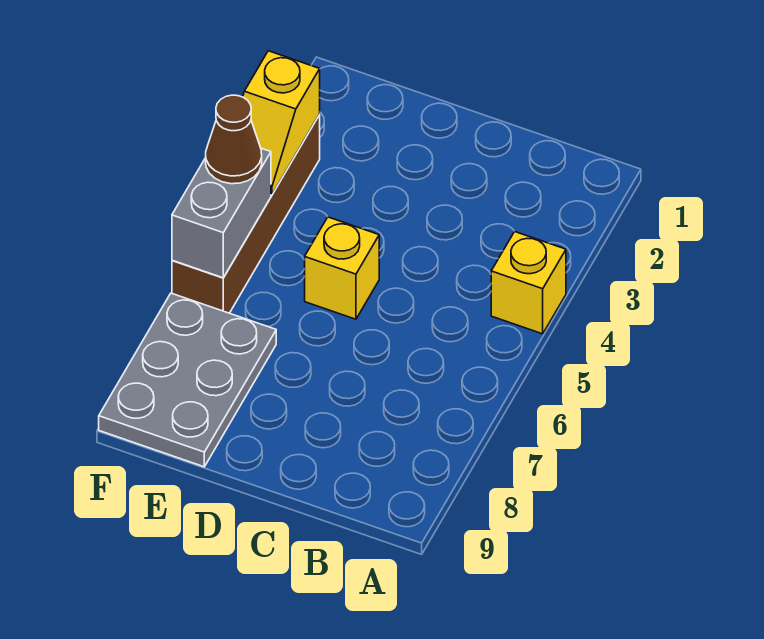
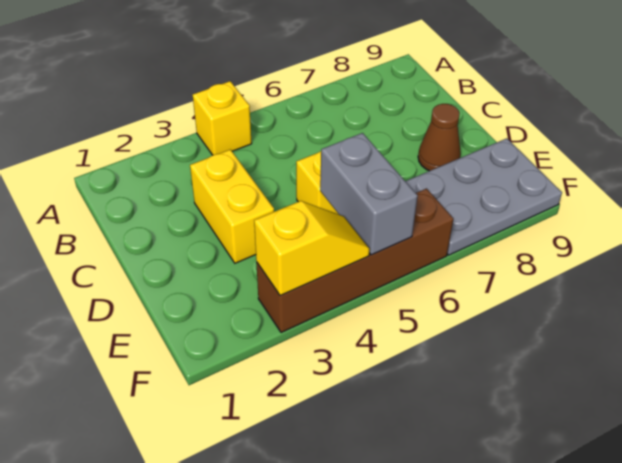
none -> yellow brick C3:D3 level 1
grey brick F5:F6 level 2 -> grey brick E5:F5 level 2
brown cone F5 level 3 -> brown cone D8 level 1

